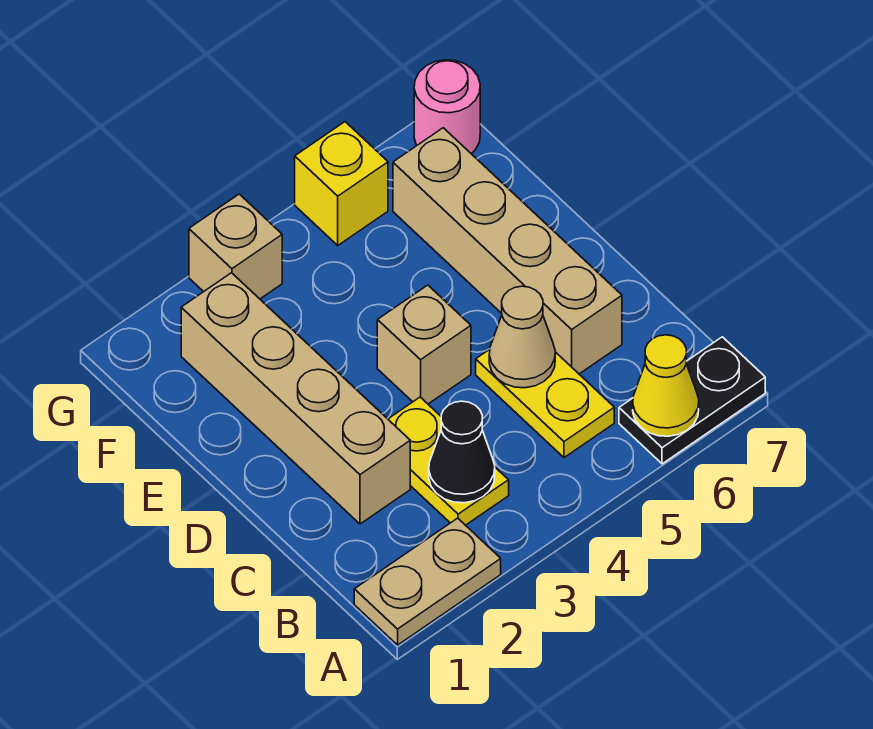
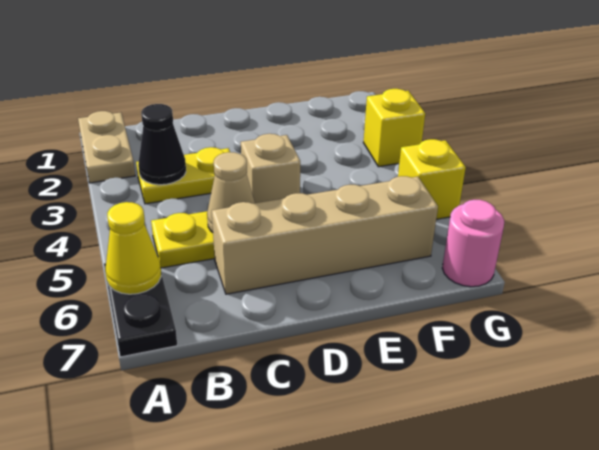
tan brick C2:F2 level 1 -> none
tan brick G3 level 1 -> yellow brick G3 level 1

